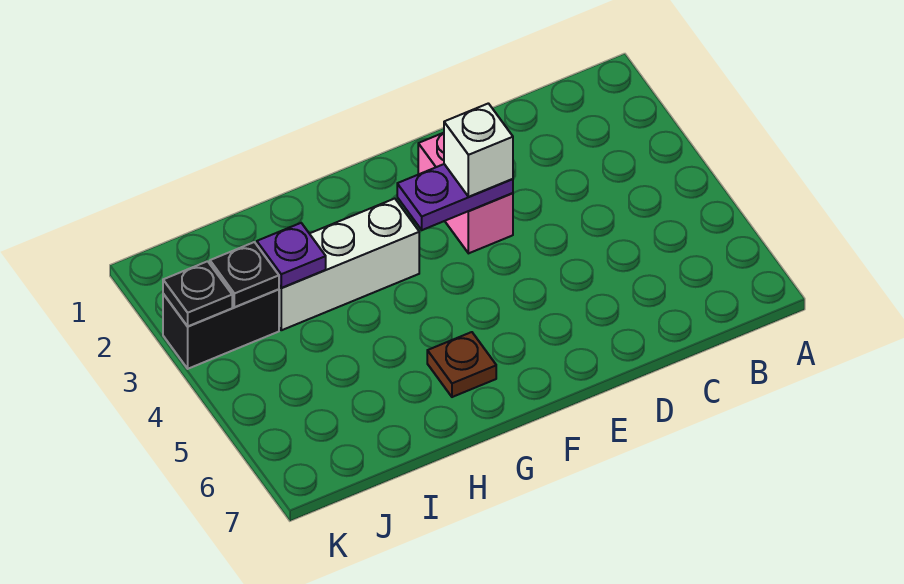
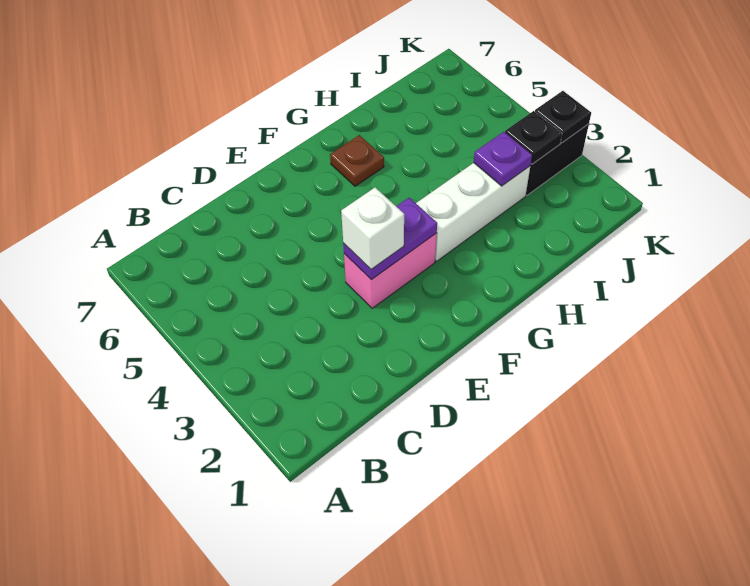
pink brick E2:E3 level 1 -> pink brick E3:F3 level 1

